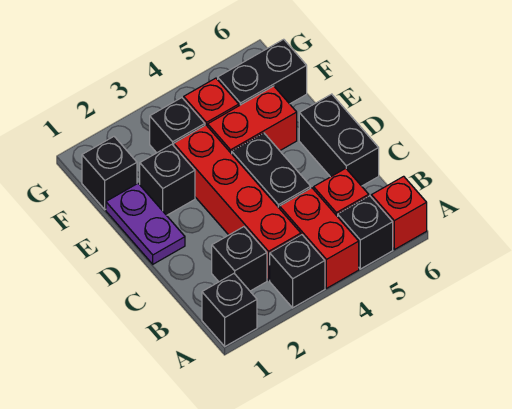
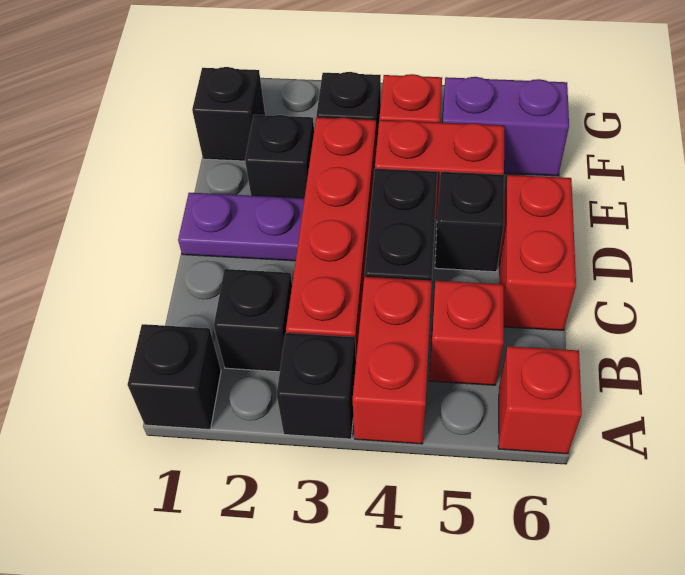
black brick A5 level 1 -> black brick D5 level 1
black brick C6:D6 level 1 -> red brick C6:D6 level 1
purple plate D1:E1 level 1 -> purple plate D1:D2 level 1
black brick F5:F6 level 1 -> purple brick F5:F6 level 1

